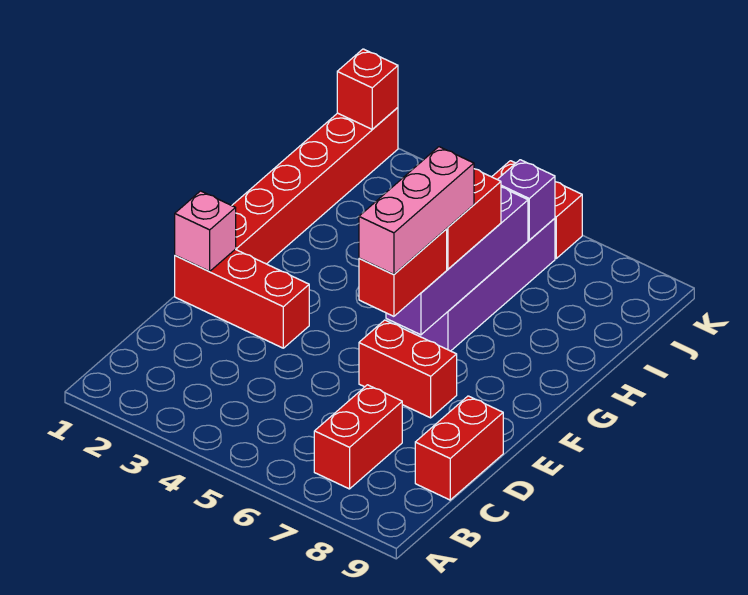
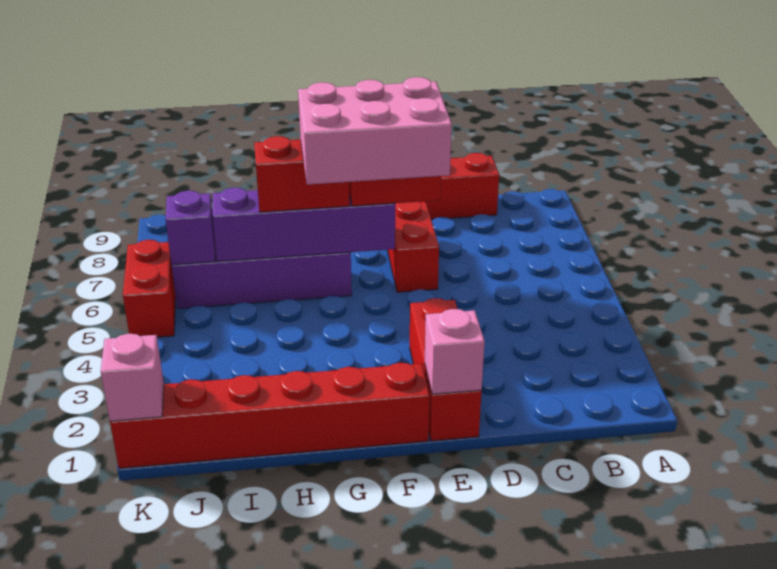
red brick B7:C7 level 1 -> none
pink brick E6:G6 level 4 -> pink brick E5:G6 level 4
red brick K1 level 2 -> pink brick K1 level 2

